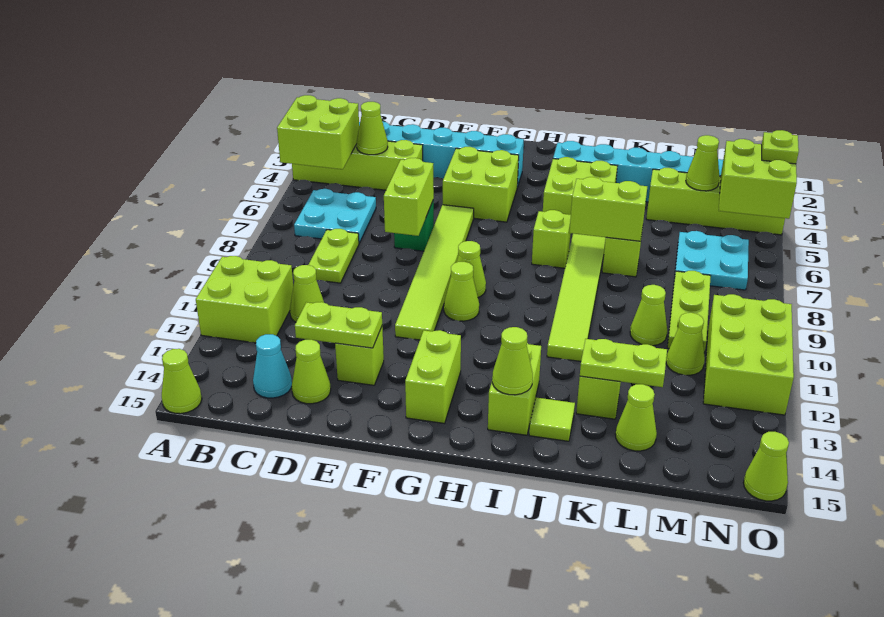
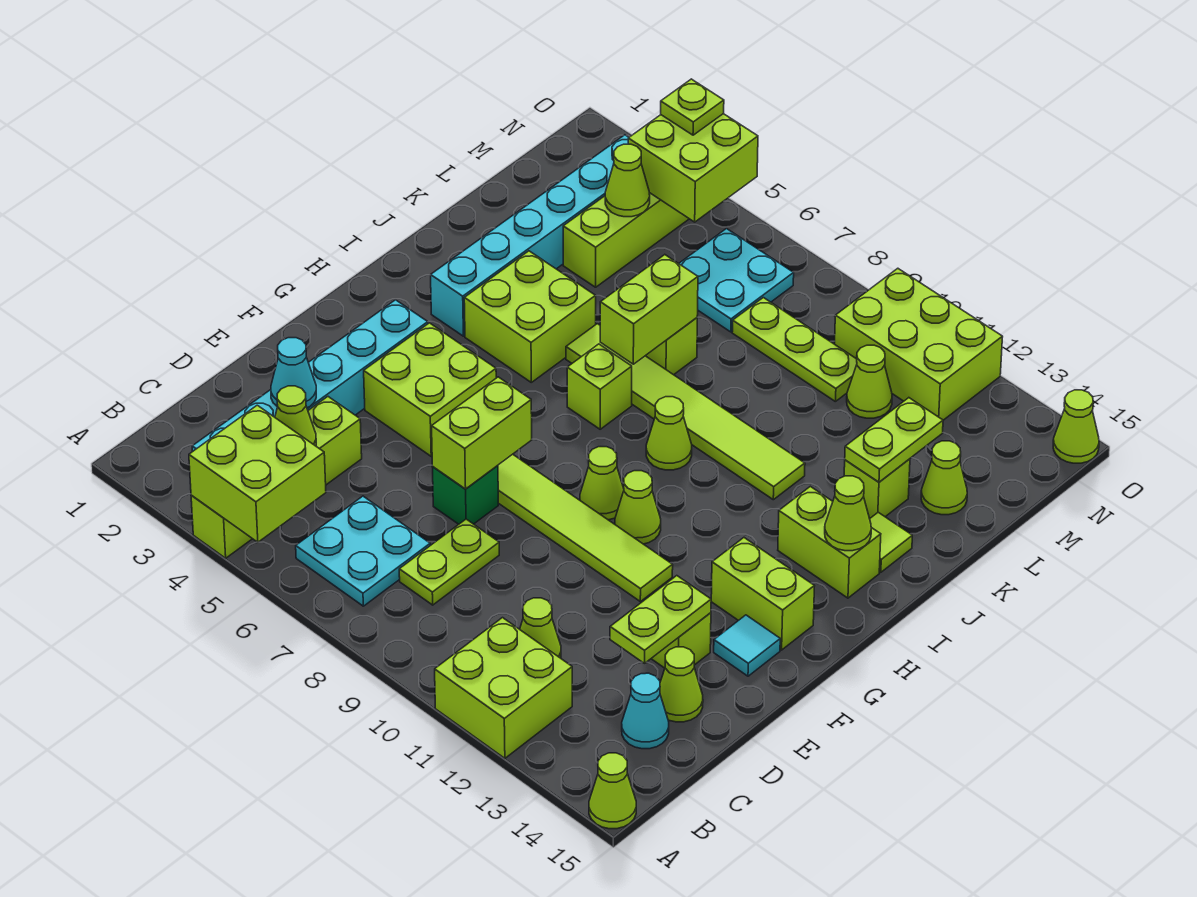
lime plate C8:C9 level 1 -> lime plate C8:D8 level 1
none -> cyan cone D3 level 2
lime brick E7:E8 level 2 -> lime brick E7:F7 level 2
none -> cyan tile F14 level 1
lime cone L10 level 1 -> lime cone I9 level 1

